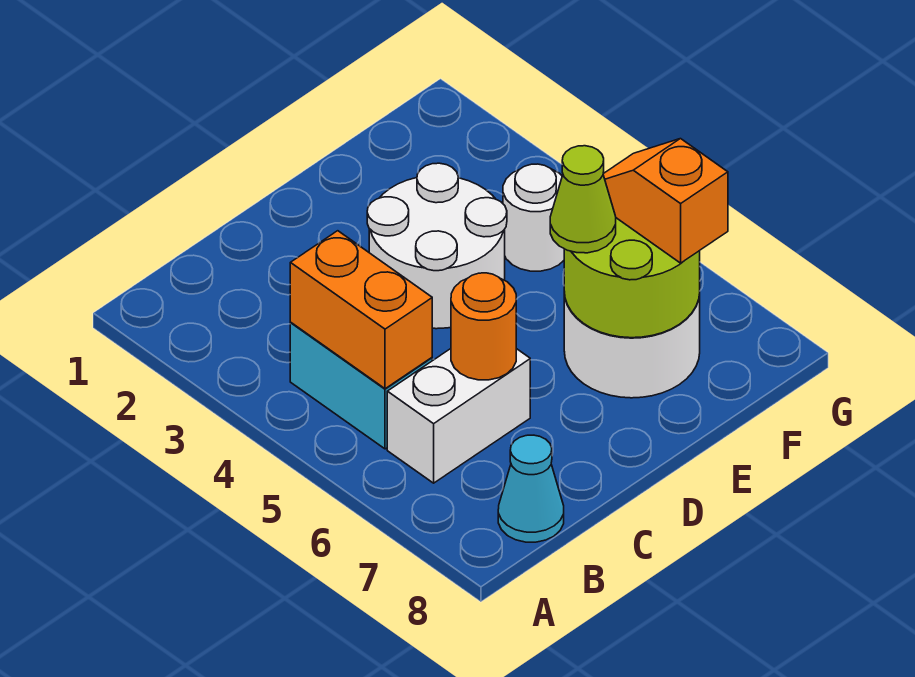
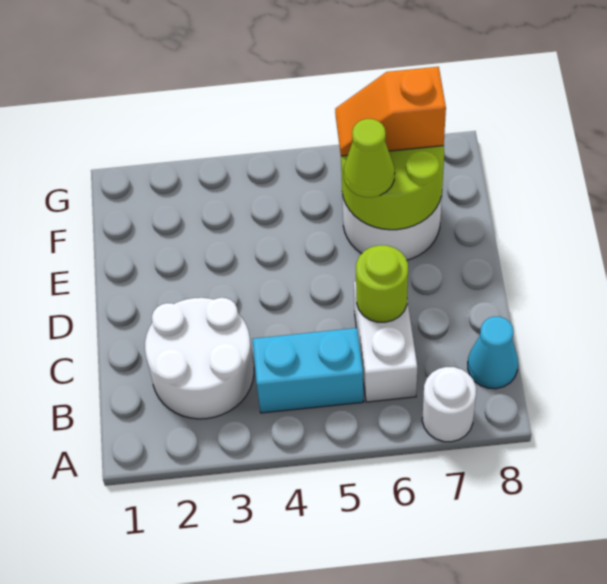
orange brick B4:B5 level 2 -> none
orange round brick C6 level 2 -> lime round brick C6 level 2
white round brick D3:E4 level 1 -> white round brick B2:C3 level 1
white round brick F4 level 1 -> white round brick A7 level 1

